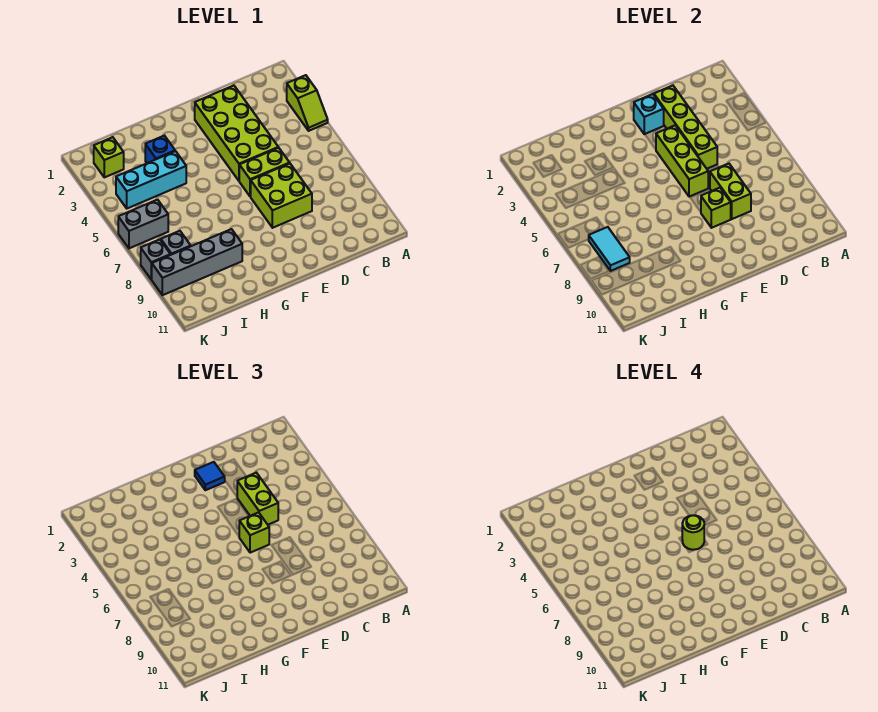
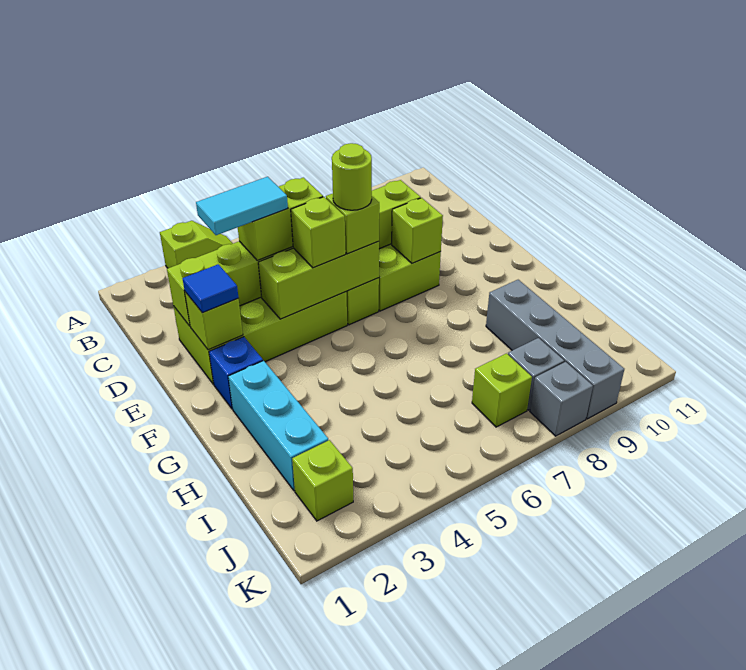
cyan brick E2 level 2 -> lime brick E2 level 2
none -> lime brick E5 level 3
blue brick H3 level 1 -> blue brick F2 level 1
cyan brick H4:J4 level 1 -> cyan brick G2:I2 level 1
grey brick J6:K6 level 1 -> none
none -> lime brick J7 level 1
cyan tile J7:J8 level 2 -> cyan tile D3:D4 level 4

